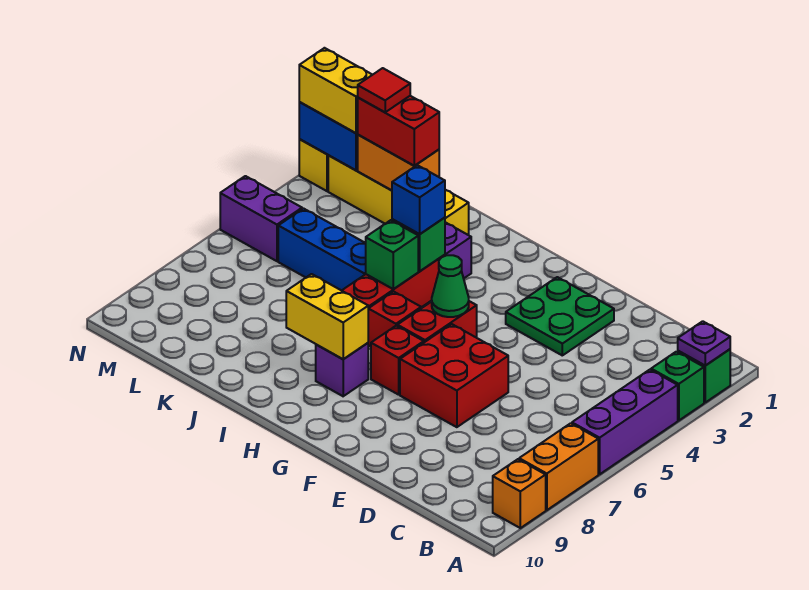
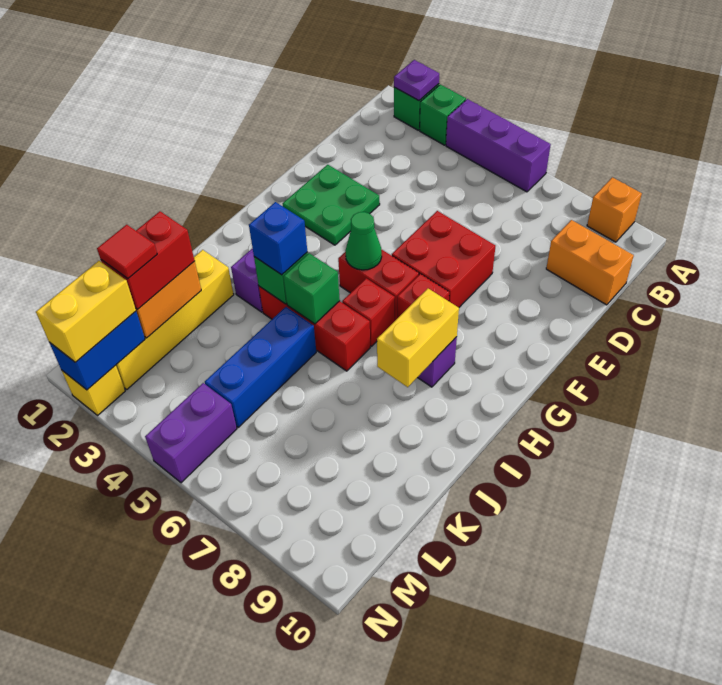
orange brick A7:A8 level 1 -> orange brick C9:C10 level 1

